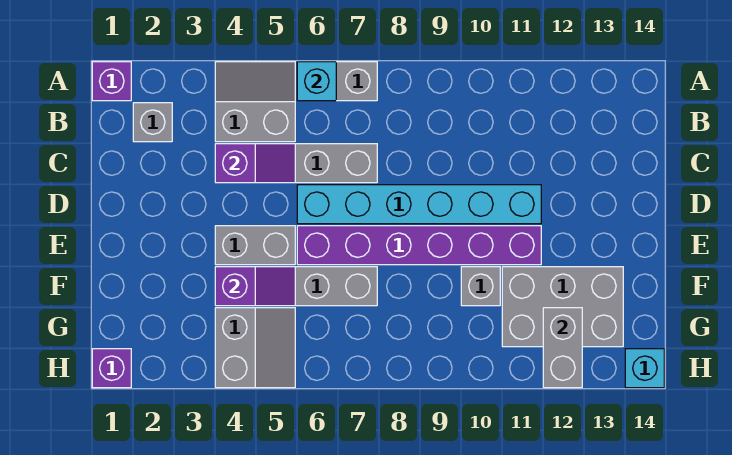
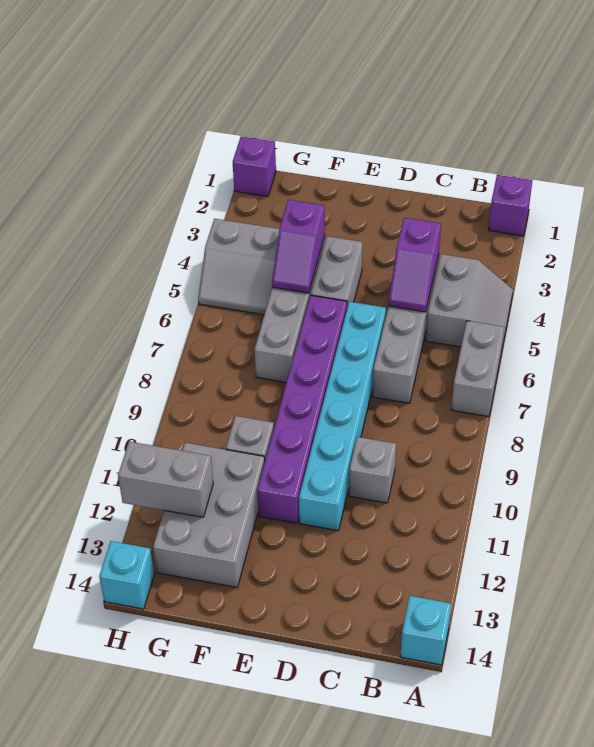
cyan brick A6 level 2 -> cyan brick A14 level 1
grey brick B2 level 1 -> grey brick C10 level 1

